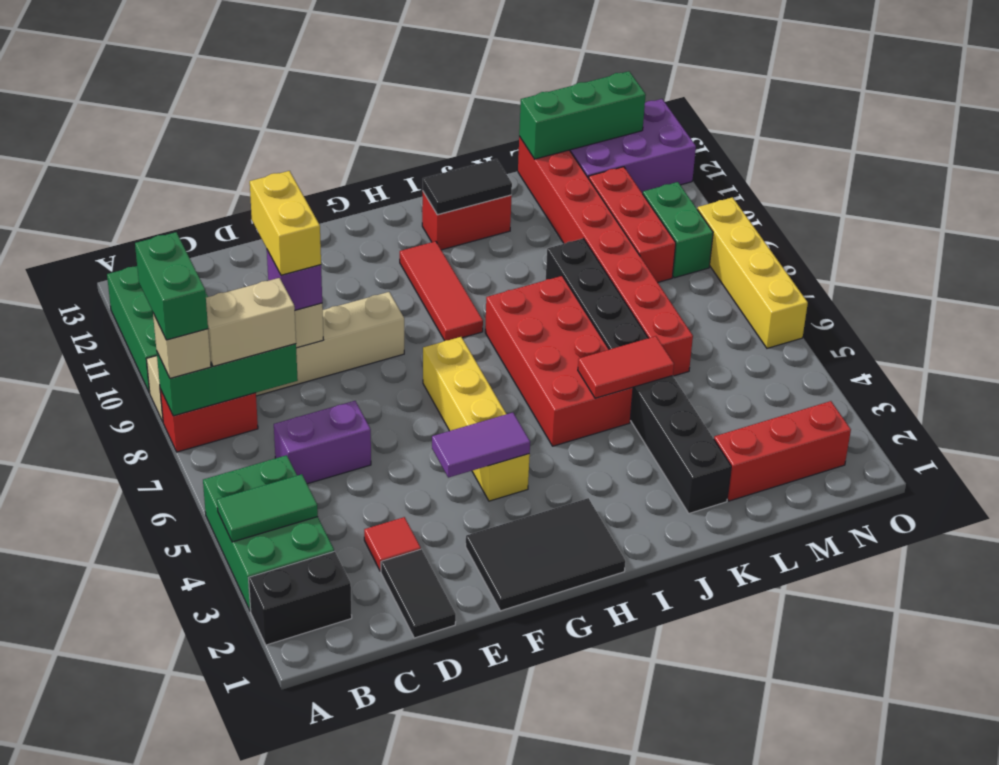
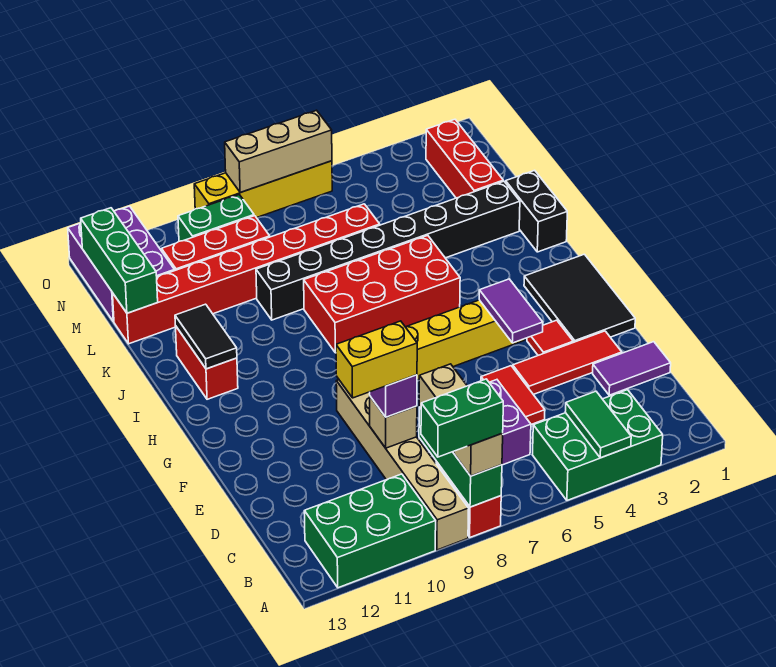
black brick A2:B2 level 1 -> black brick J1:K1 level 1
black tile D1:D2 level 1 -> purple tile D1:D2 level 1
red tile D3 level 1 -> red tile F3 level 1
red tile H9:H11 level 1 -> red tile E2:E4 level 1
red tile J5:K5 level 2 -> red tile D5:E5 level 1
none -> tan brick O6:O8 level 2

